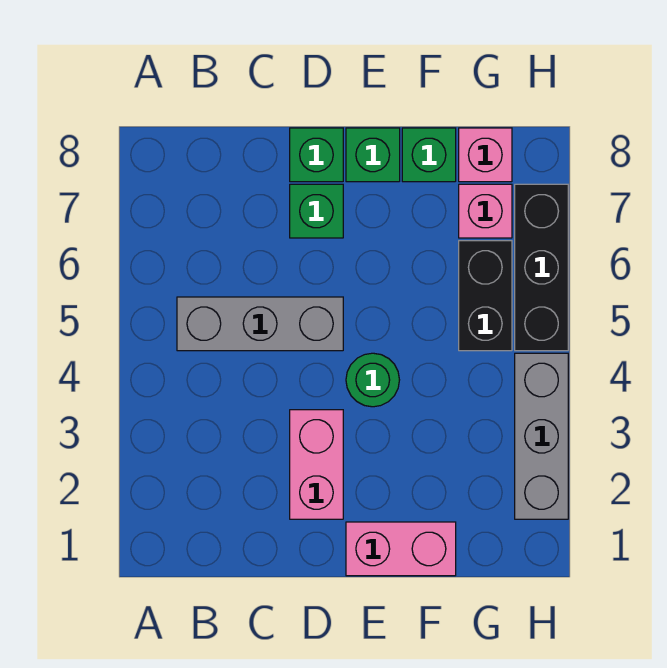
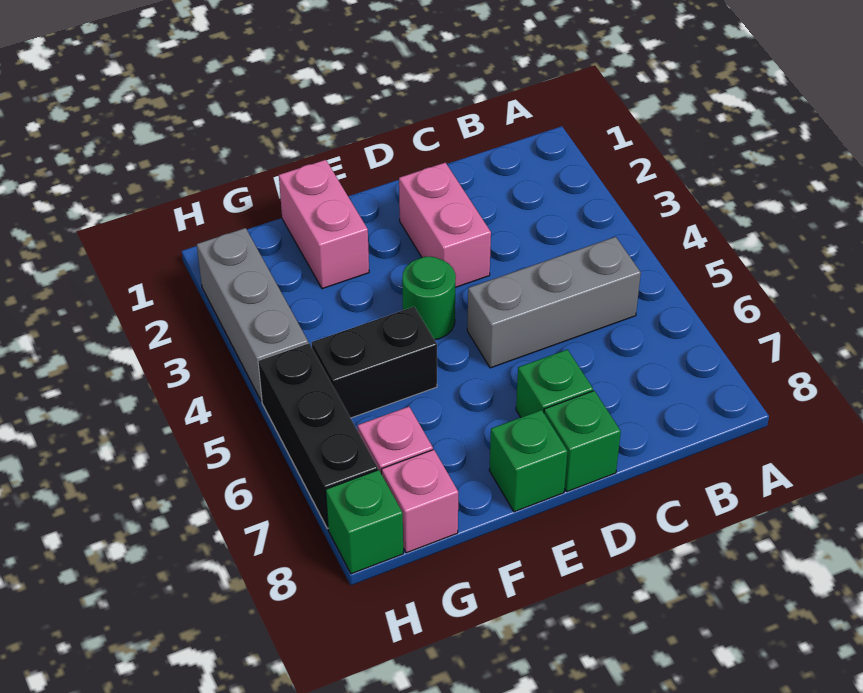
pink brick E1:F1 level 1 -> pink brick F1:F2 level 1
green brick F8 level 1 -> green brick H8 level 1
black brick G5:G6 level 1 -> black brick F5:G5 level 1

